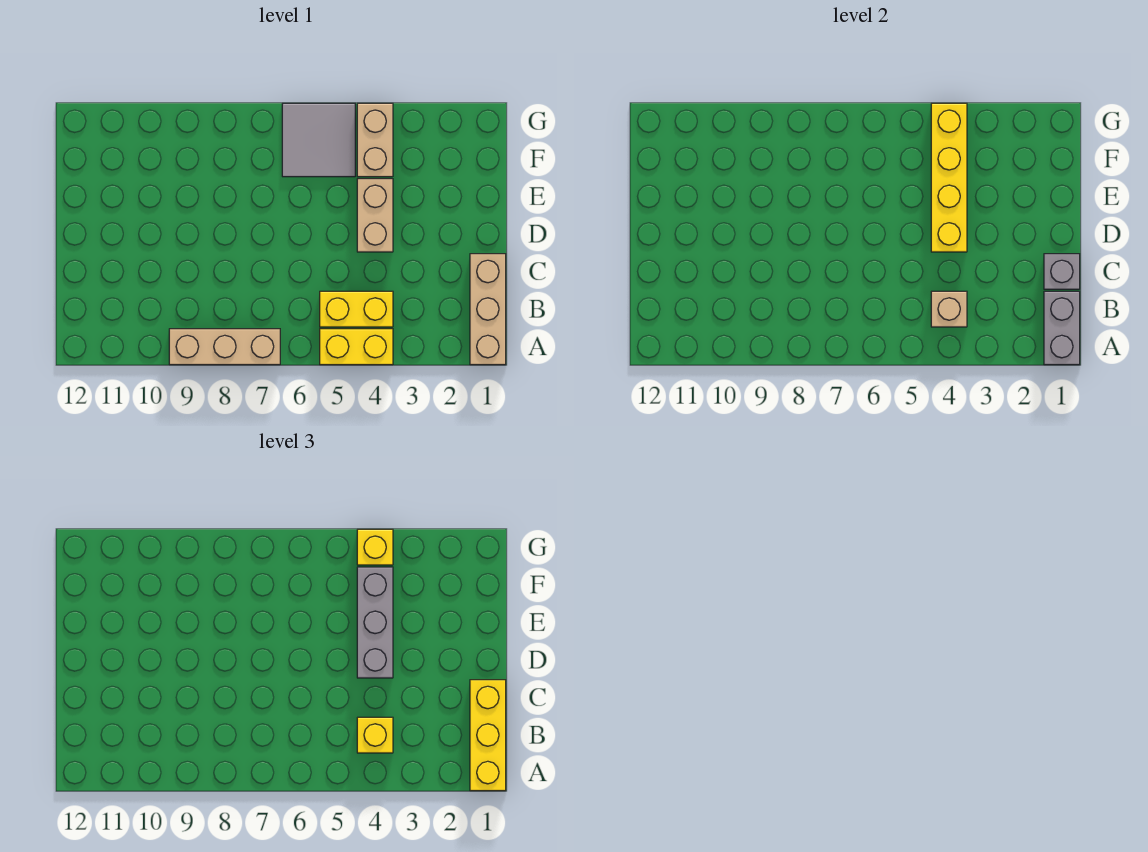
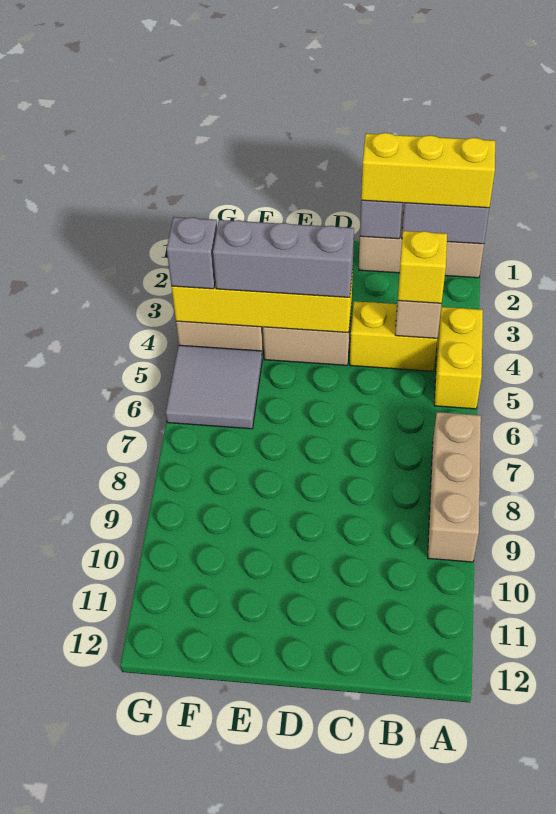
yellow brick B4:B5 level 1 -> yellow brick B4:C4 level 1
yellow brick G4 level 3 -> grey brick G4 level 3

